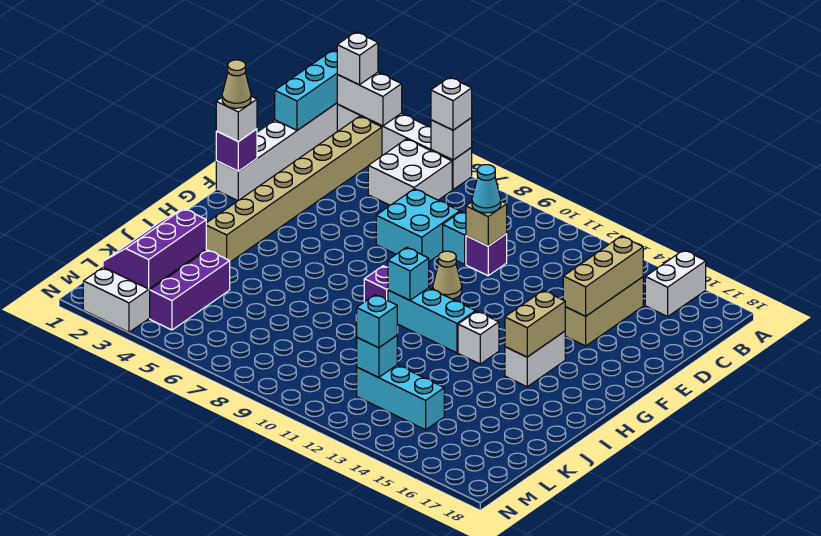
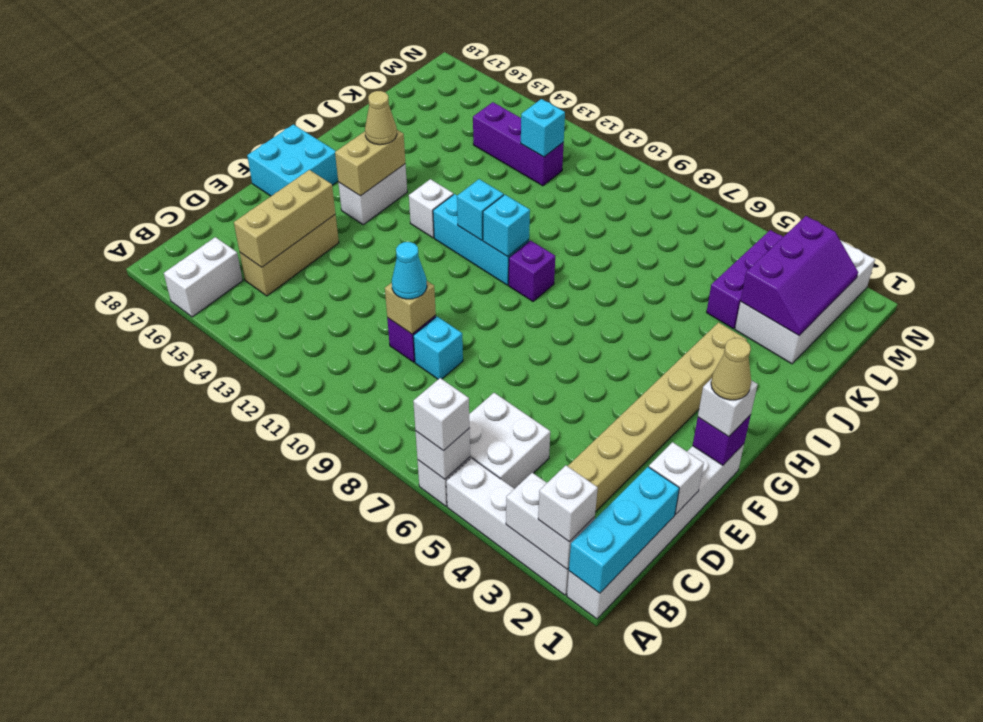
none -> white brick D1 level 2
cyan brick D7:E8 level 1 -> cyan brick F17:G18 level 1
tan cone F10 level 1 -> tan cone H15 level 3
cyan brick L12:L14 level 1 -> purple brick L12:L14 level 1
cyan brick L12 level 3 -> cyan brick H11 level 2

